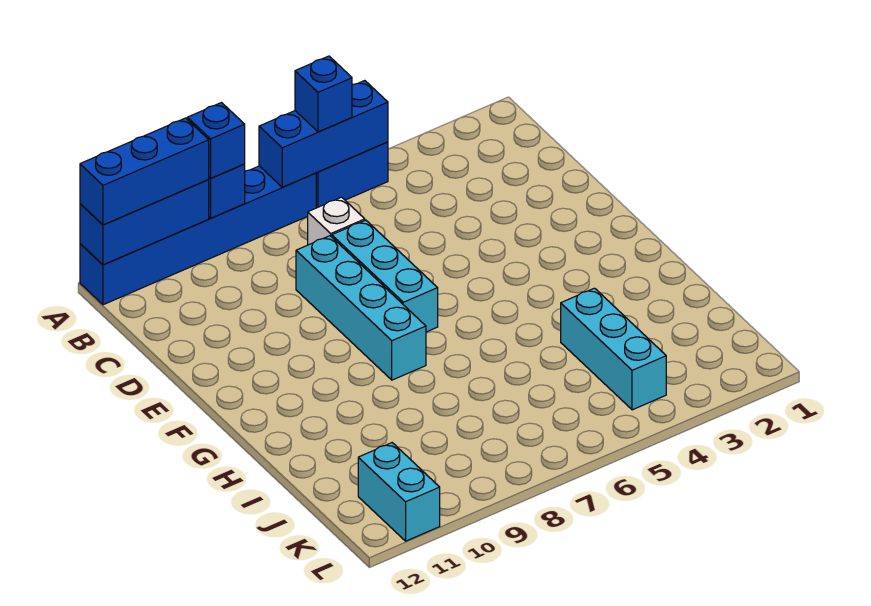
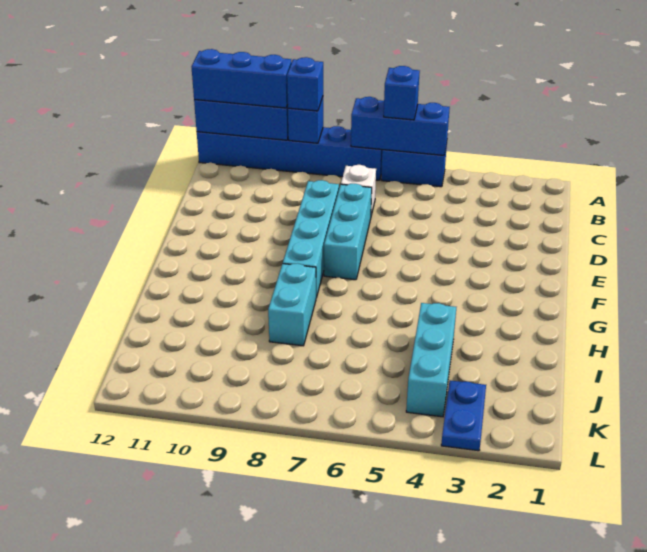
none -> blue plate K3:L3 level 1
cyan brick K11:L11 level 1 -> cyan brick H8:I8 level 1

